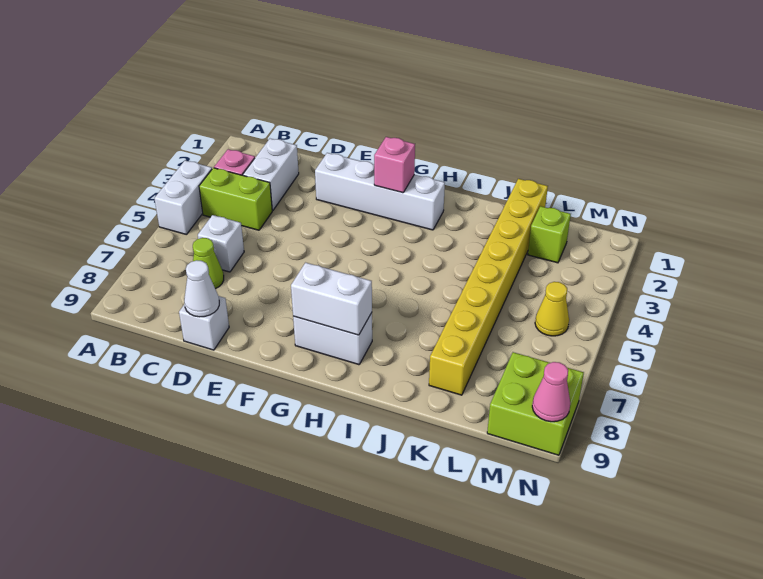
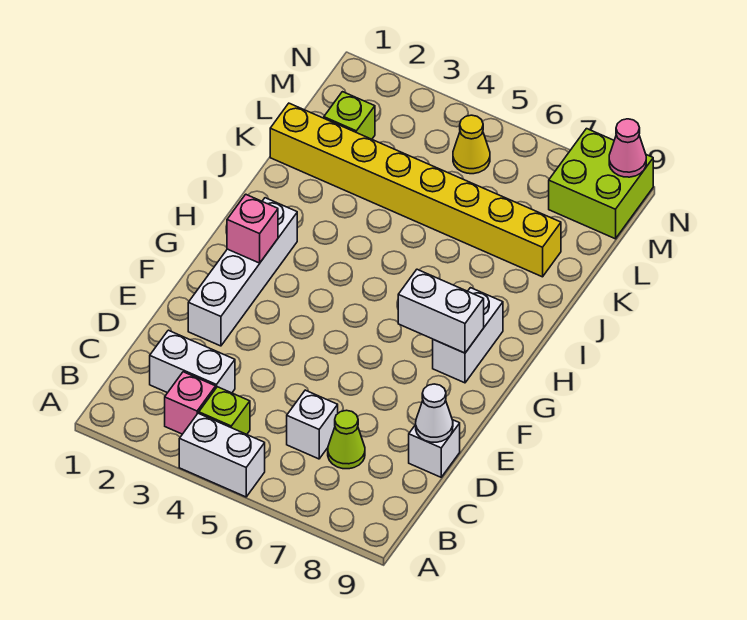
lime brick B4:C4 level 1 -> lime brick B4 level 1
white brick G8:H8 level 2 -> white brick G7:G8 level 2

